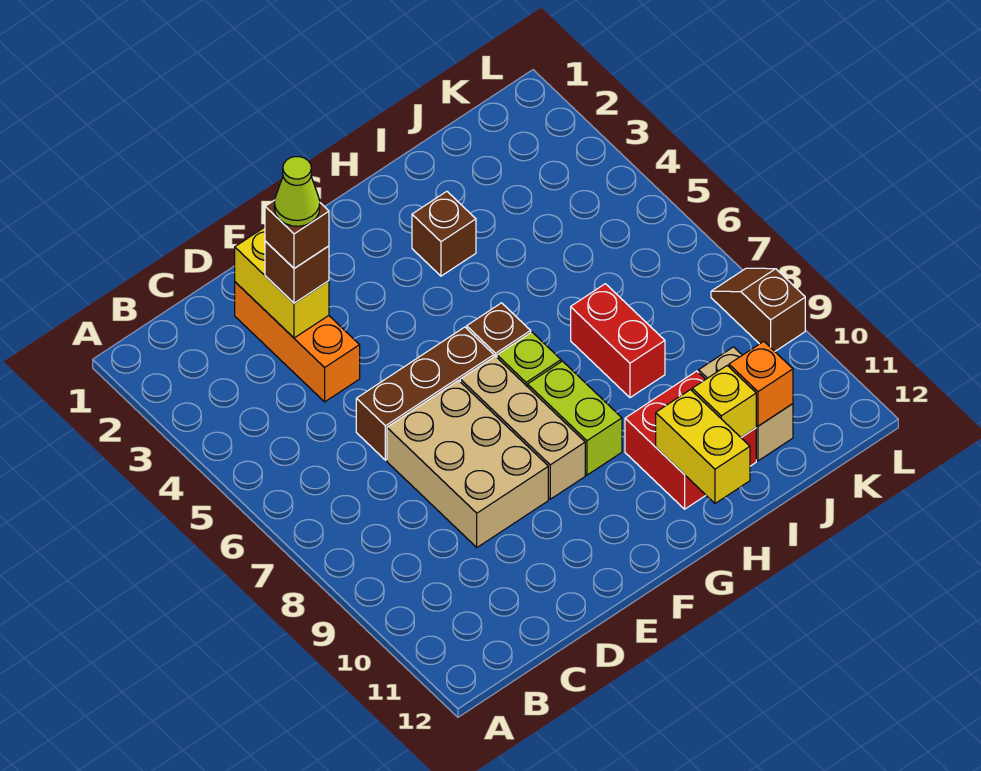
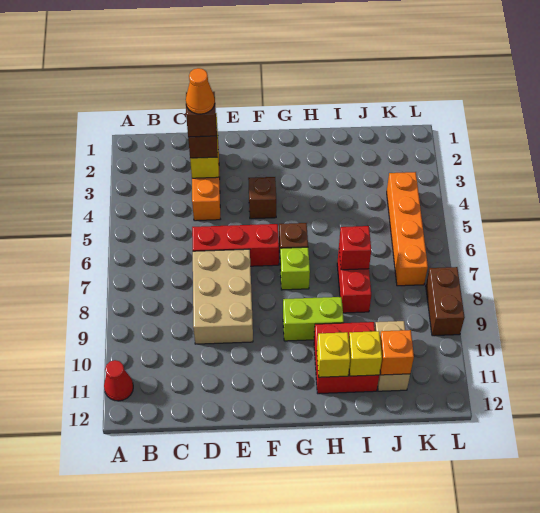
none -> red cone A11 level 1
lime cone D3 level 5 -> orange cone D3 level 5
brown brick D6:F6 level 1 -> red brick D6:F6 level 1
tan brick F7:F9 level 1 -> none
lime brick G8:G9 level 1 -> lime brick G9:H9 level 1
brown brick H3 level 1 -> brown brick F4 level 1
yellow brick H11:H12 level 2 -> yellow brick H11 level 2
none -> red brick I7 level 2
none -> orange brick K4:K7 level 1
brown slope L8:L9 level 1 top 9 -> brown brick L8:L9 level 1

